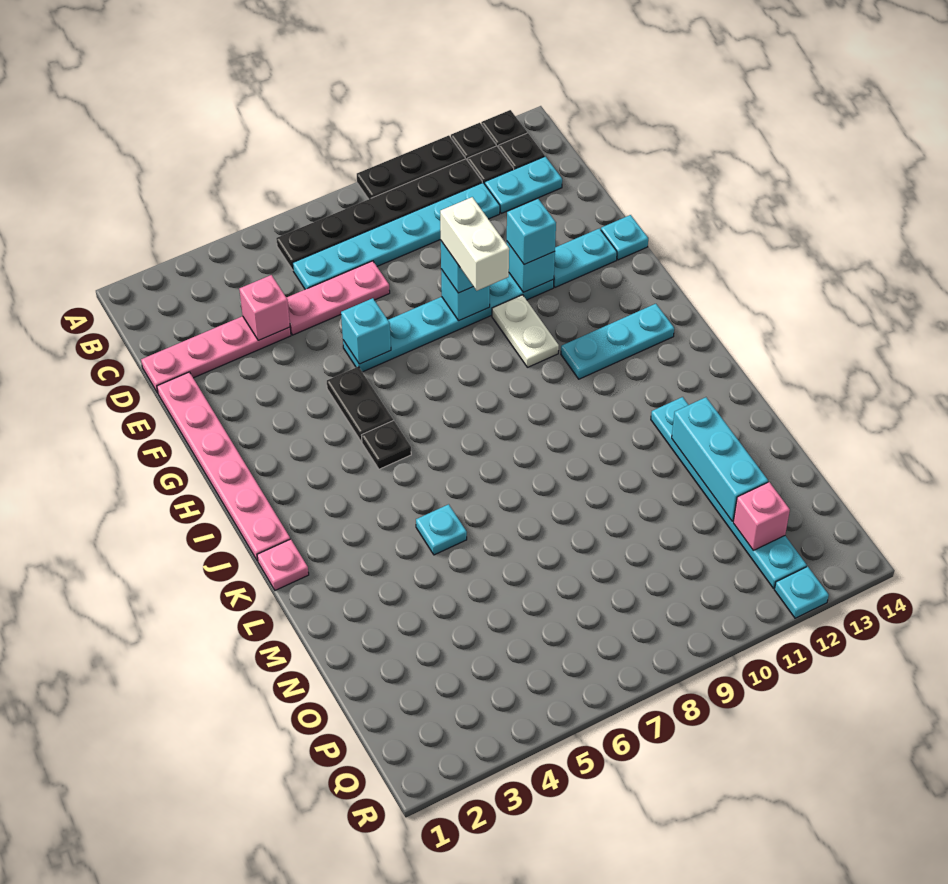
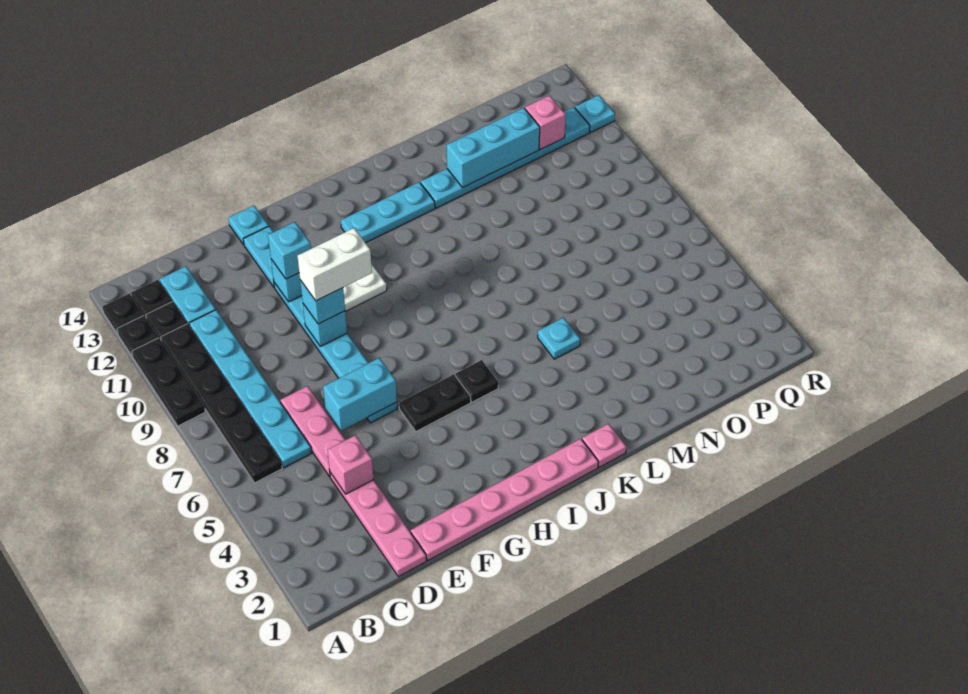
cyan brick F6 level 2 -> cyan brick E6:F6 level 2
cyan plate I11:I13 level 1 -> cyan plate I12:K12 level 1

